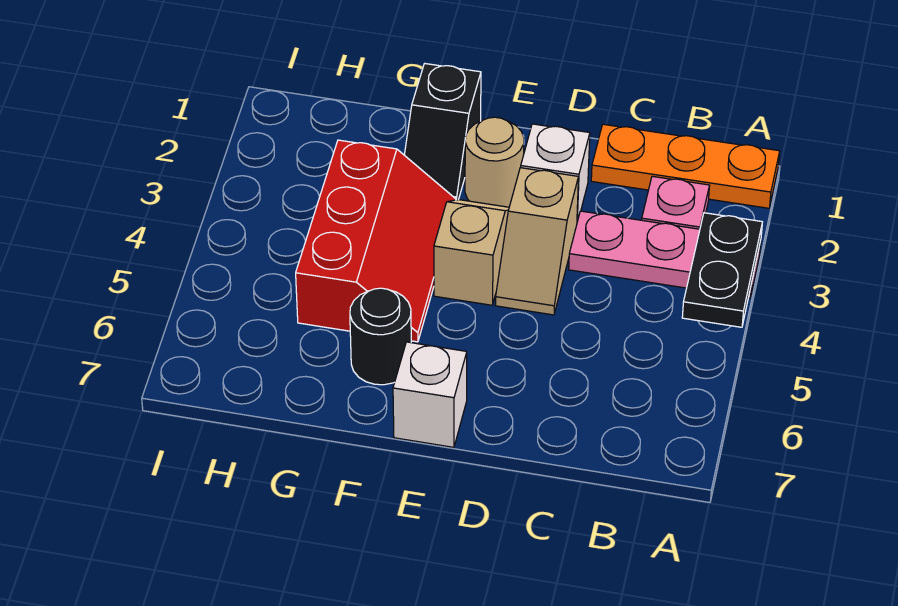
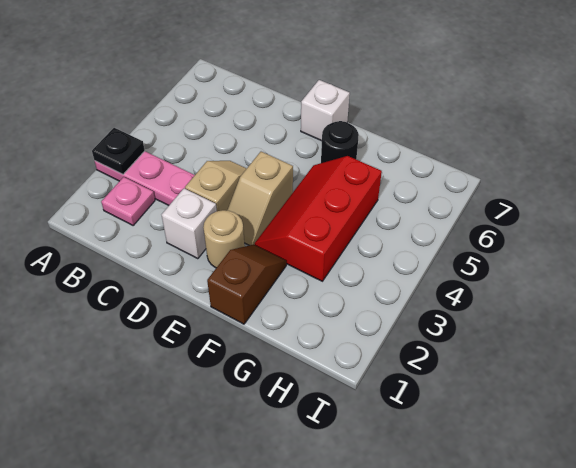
orange plate A1:C1 level 1 -> none
black plate A3:A4 level 2 -> black plate A3 level 2
black slope F1:F2 level 1 top 1 -> brown slope F1:F2 level 1 top 1

